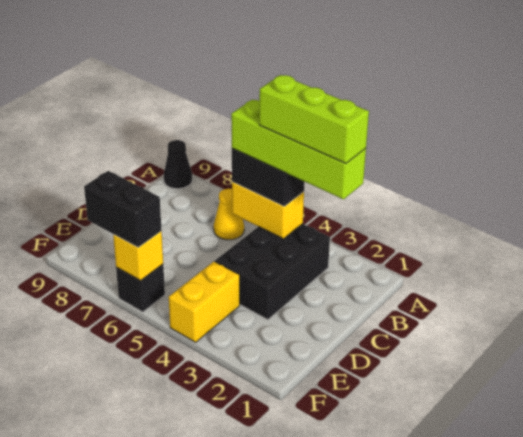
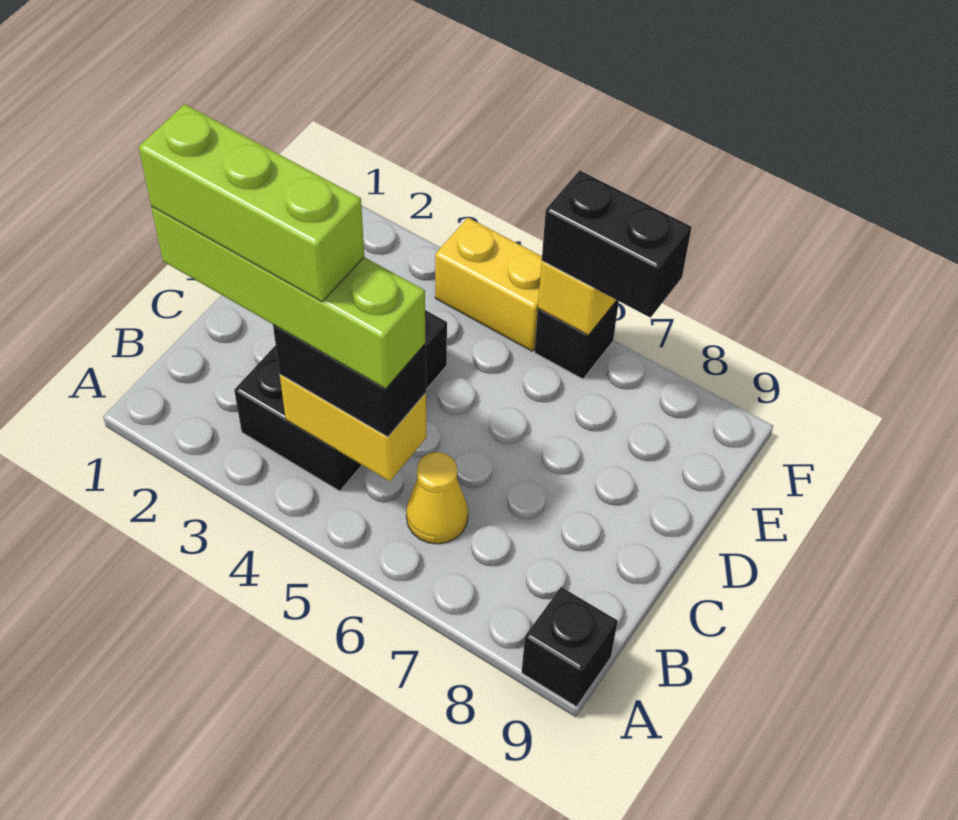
black cone A9 level 1 -> black brick A9 level 1
yellow brick E4:F4 level 1 -> yellow brick F4:F5 level 1

